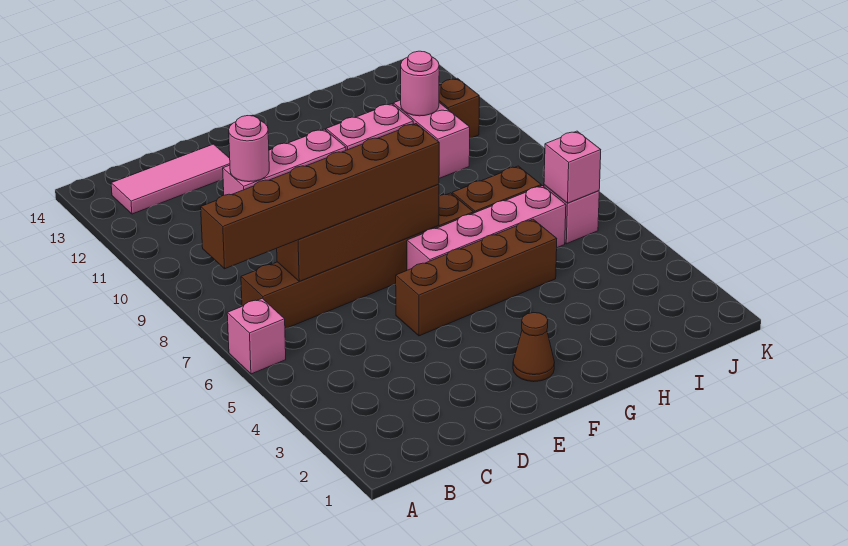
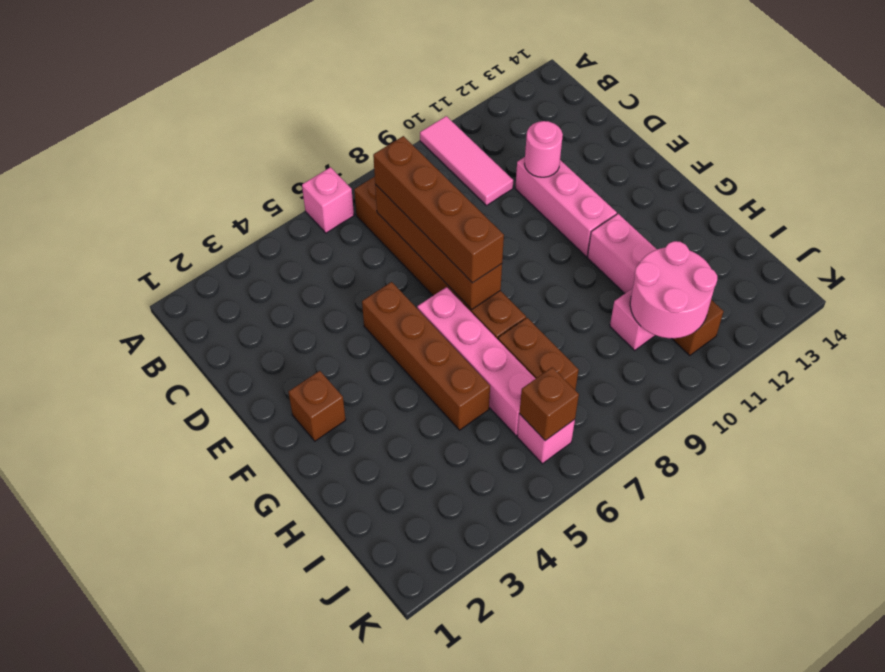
brown brick A7:F7 level 3 -> brown brick C7:F7 level 3
pink tile B13:D13 level 1 -> pink tile A10:C10 level 1
brown cone F2 level 1 -> brown brick F2 level 1
pink round brick I11 level 2 -> pink round brick I10:J11 level 2
pink brick J6 level 2 -> brown brick J6 level 2

